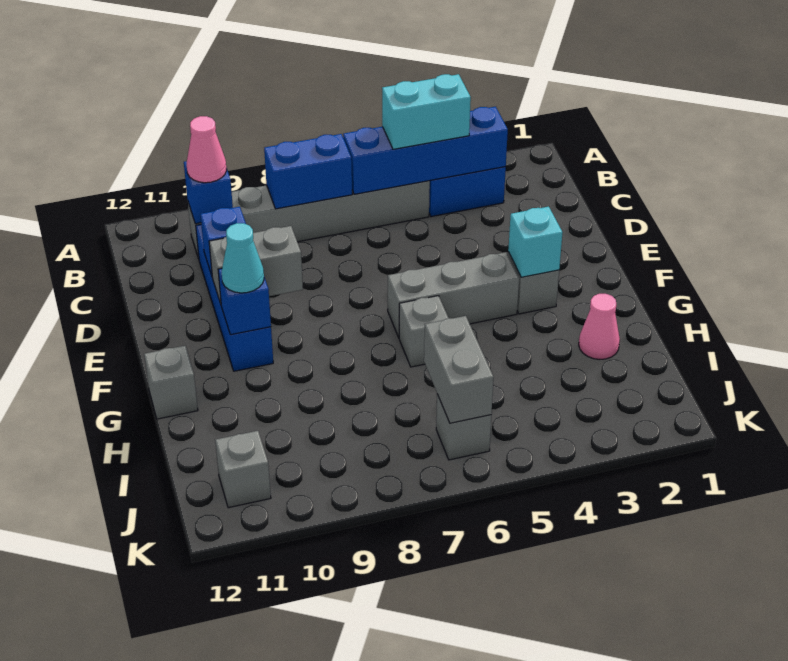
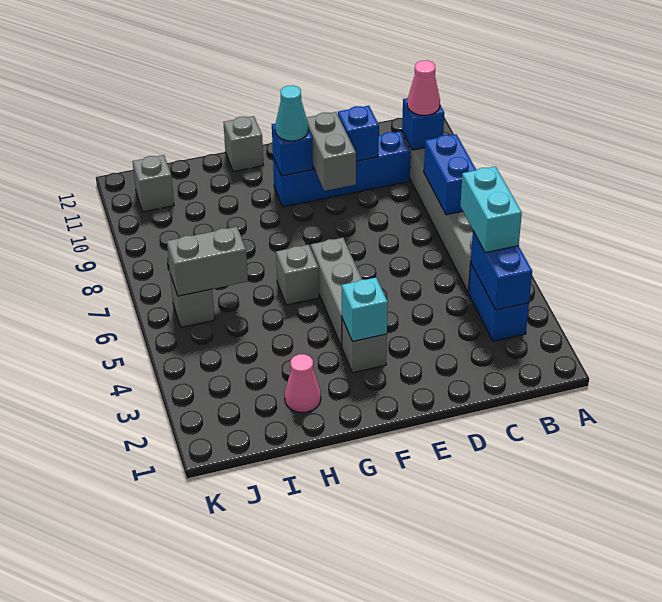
blue brick B3:B6 level 2 -> blue brick B3:B4 level 2

